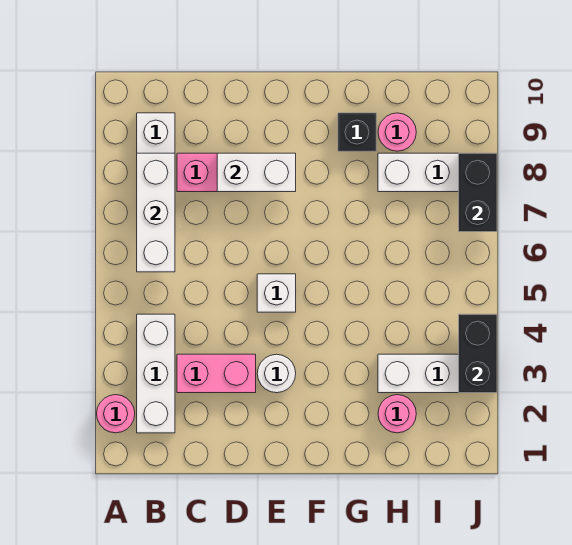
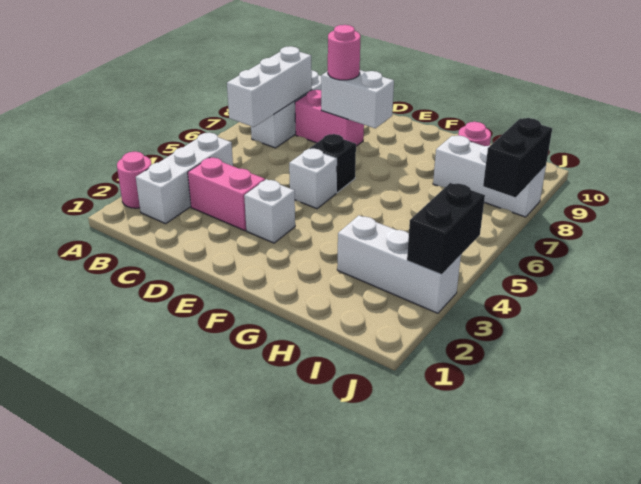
white round brick E3 level 1 -> white brick E3 level 1
black brick G9 level 1 -> black brick E6 level 1
pink round brick H2 level 1 -> pink round brick D8 level 3

